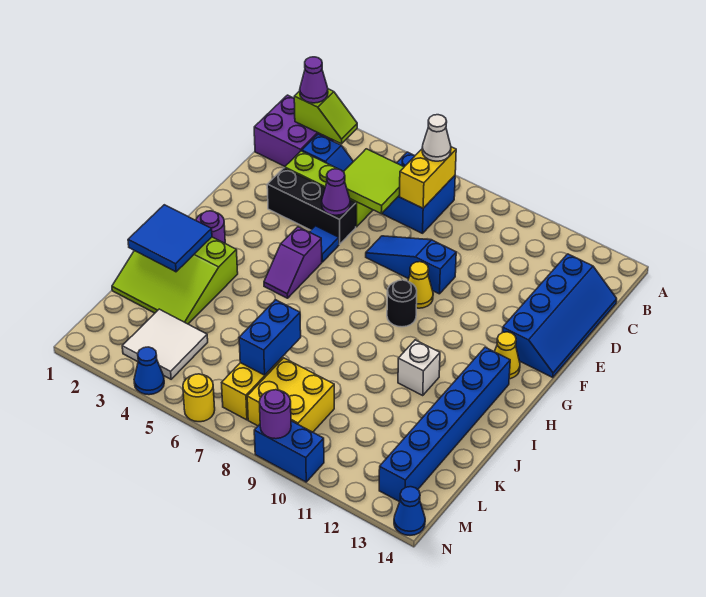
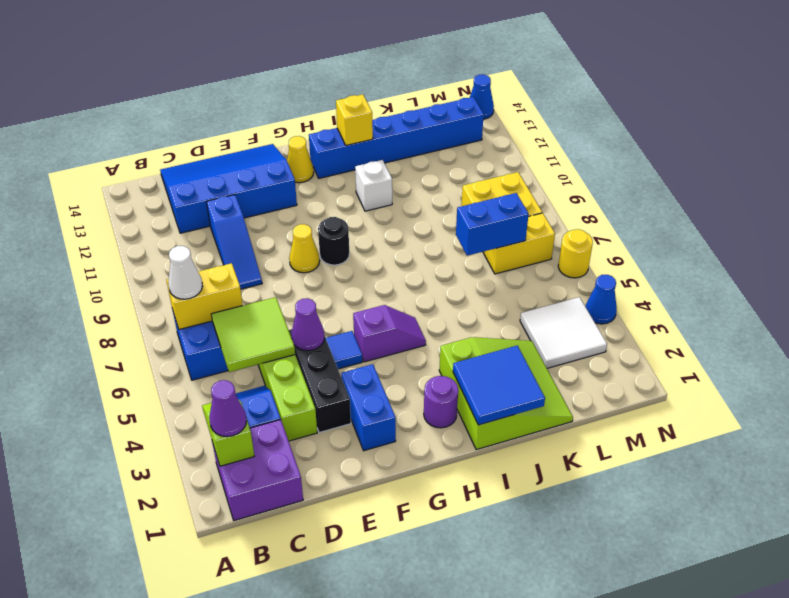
blue slope C13:F14 level 1 top 13 -> blue slope C12:F14 level 1 top 12
blue slope E7:E9 level 1 top 9 -> blue slope D9:D11 level 1 top 11
none -> yellow brick I13 level 2
blue brick N9:N10 level 1 -> blue brick F2:F3 level 1
purple round brick N9 level 2 -> none

